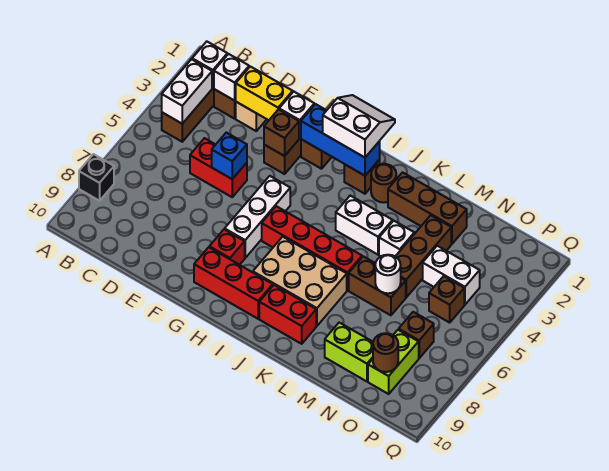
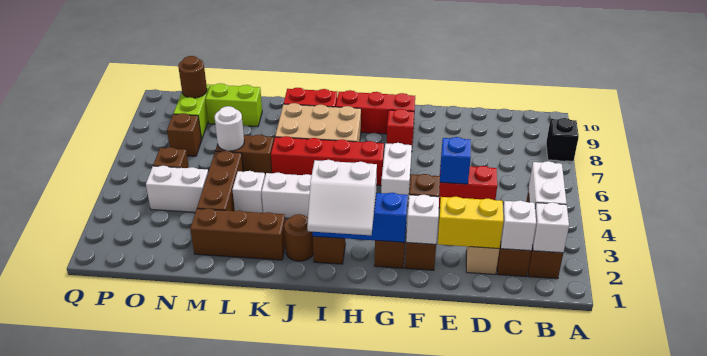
white brick G5:G7 level 1 -> white brick G5:G6 level 1

